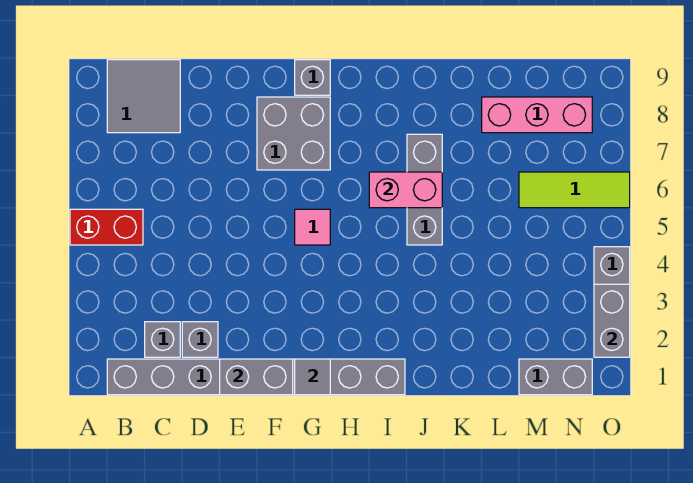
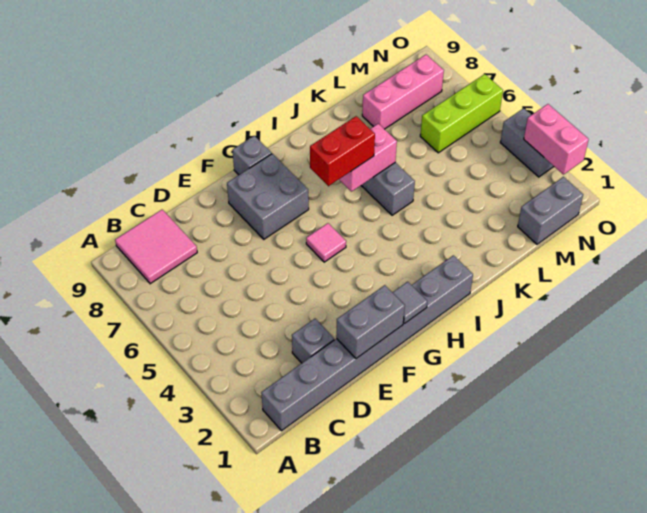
red brick A5:B5 level 1 -> red brick H6:I6 level 3
grey tile B8:C9 level 1 -> pink tile B8:C9 level 1
grey brick C2 level 1 -> none
lime tile M6:O6 level 1 -> lime brick M6:O6 level 1
grey brick O2:O3 level 2 -> pink brick O2:O3 level 2

